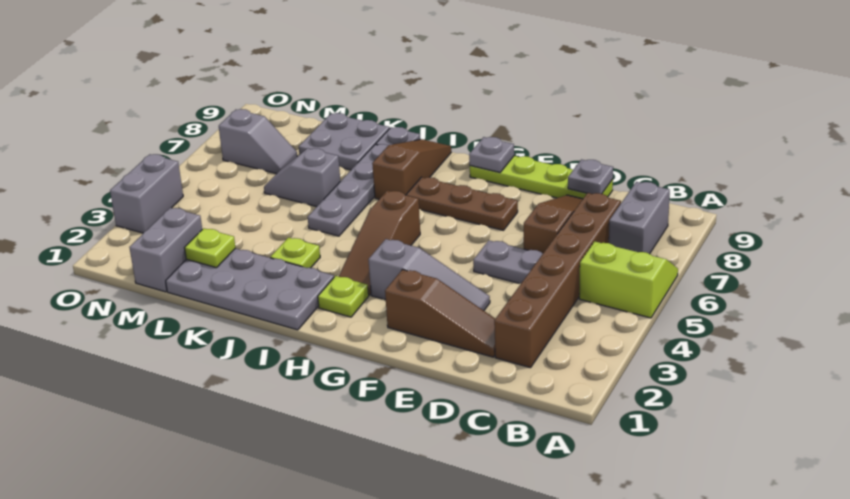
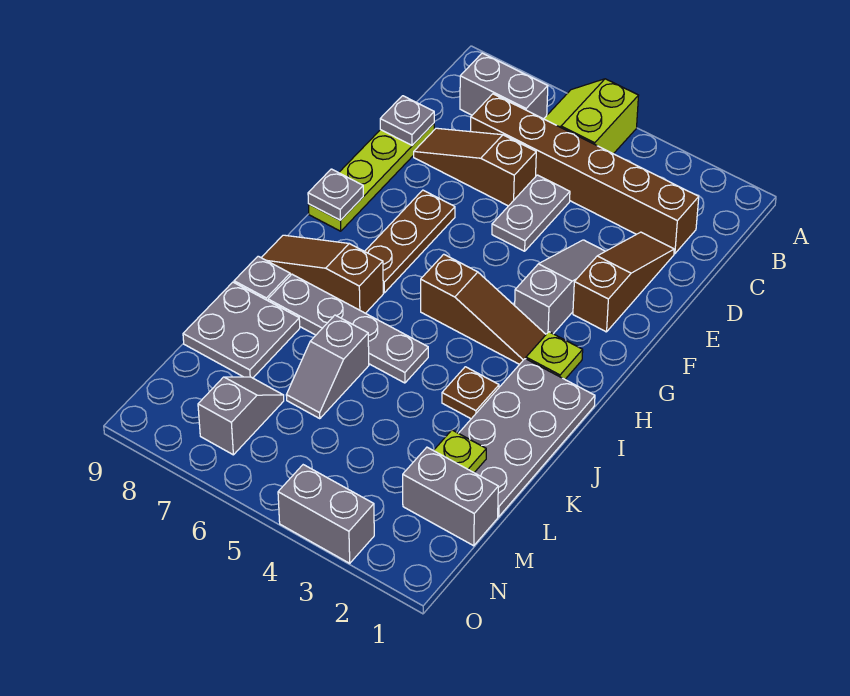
lime plate J3 level 1 -> brown plate J3 level 1

